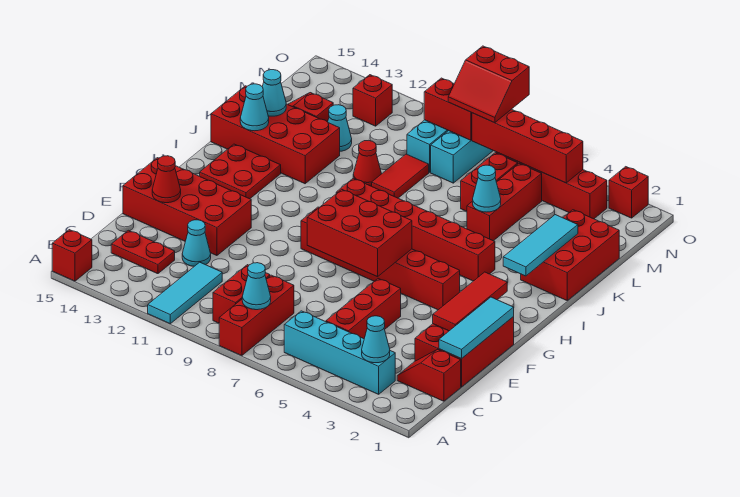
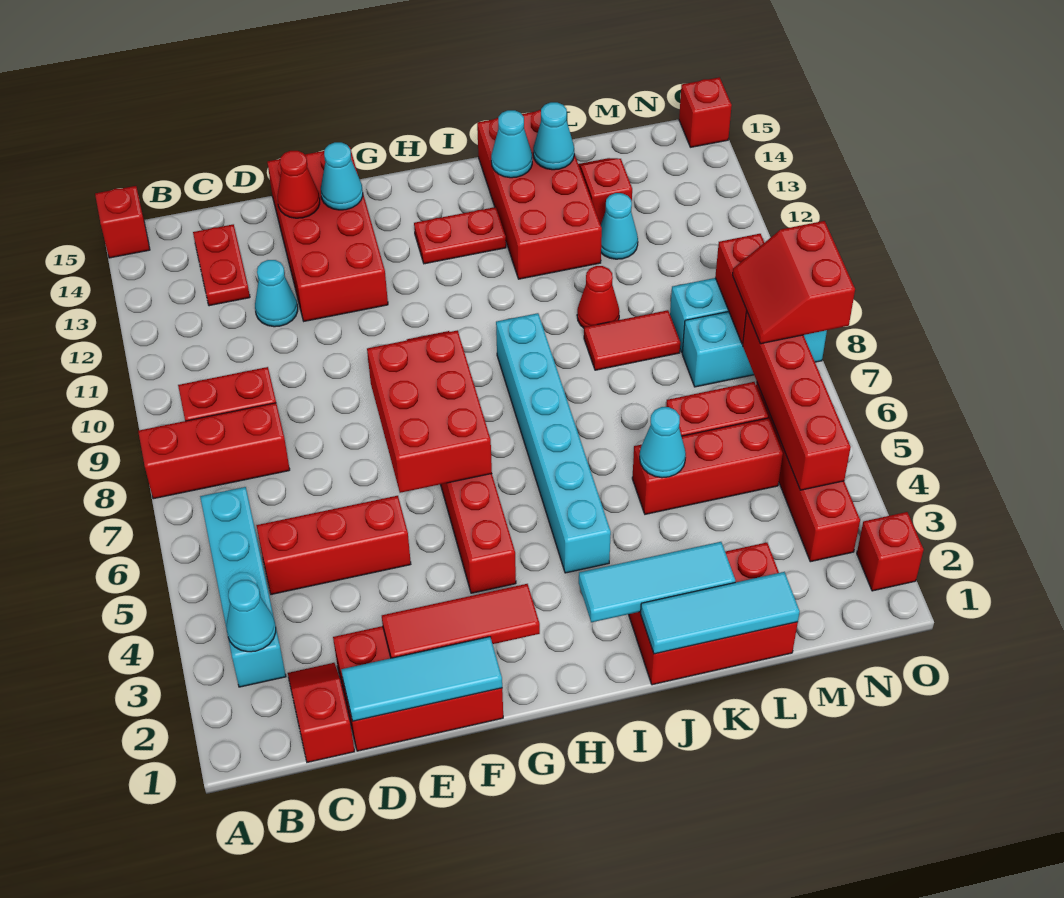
cyan tile A11:C11 level 1 -> cyan tile J1:L1 level 2
cyan cone B8 level 2 -> cyan cone F14 level 2
red plate H13:I14 level 1 -> red plate H13:I13 level 1
red brick I4:I9 level 1 -> cyan brick I4:I9 level 1
red brick N12 level 1 -> red brick O15 level 1

